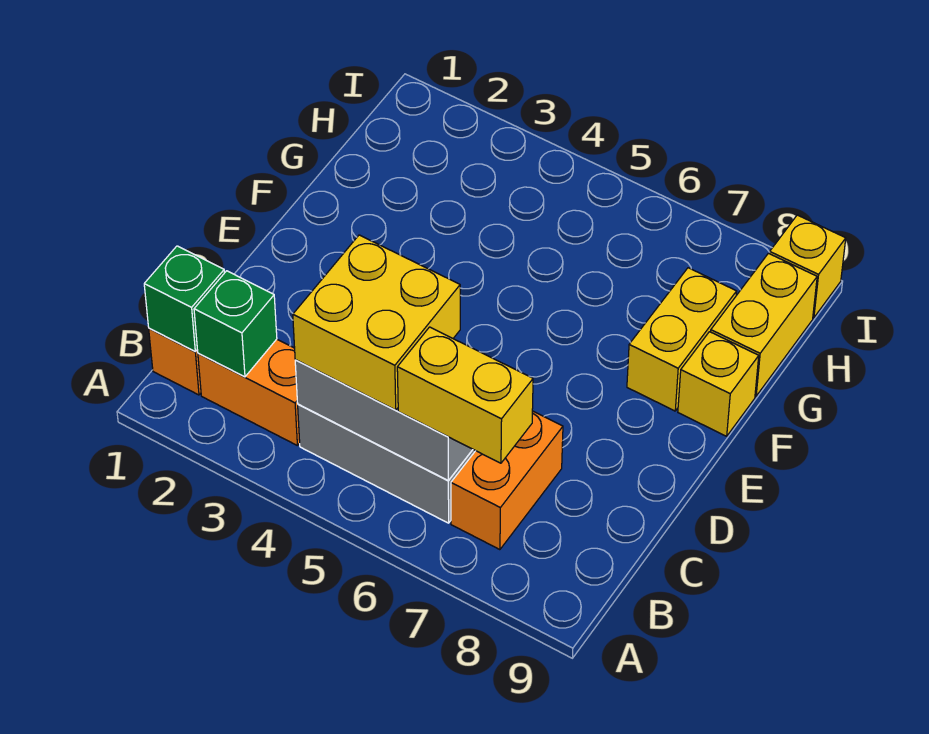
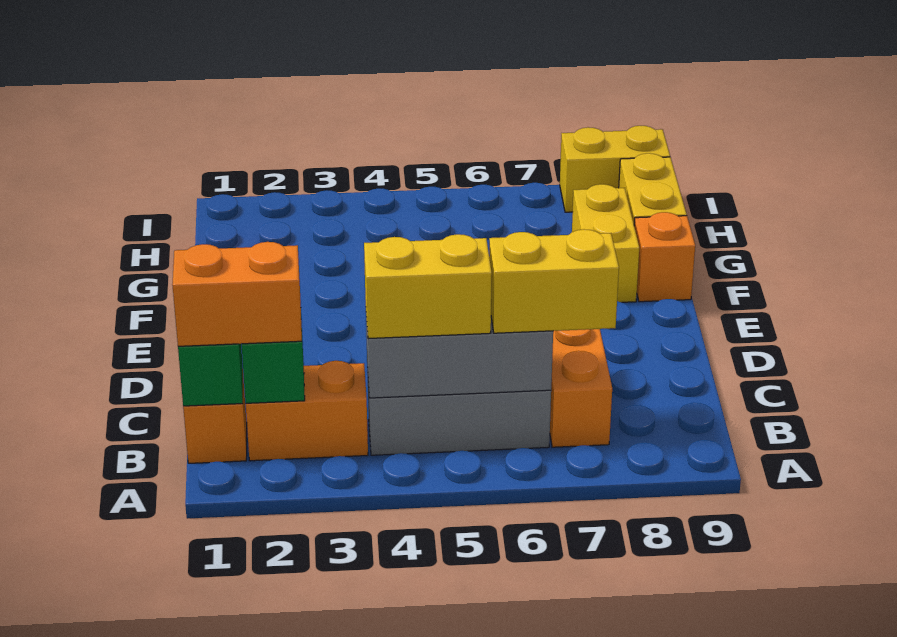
none -> orange brick B1:B2 level 3
yellow brick B4:C5 level 3 -> yellow brick B4:B5 level 3
yellow brick F9 level 1 -> orange brick F9 level 1
yellow brick I9 level 1 -> yellow brick I8:I9 level 1

